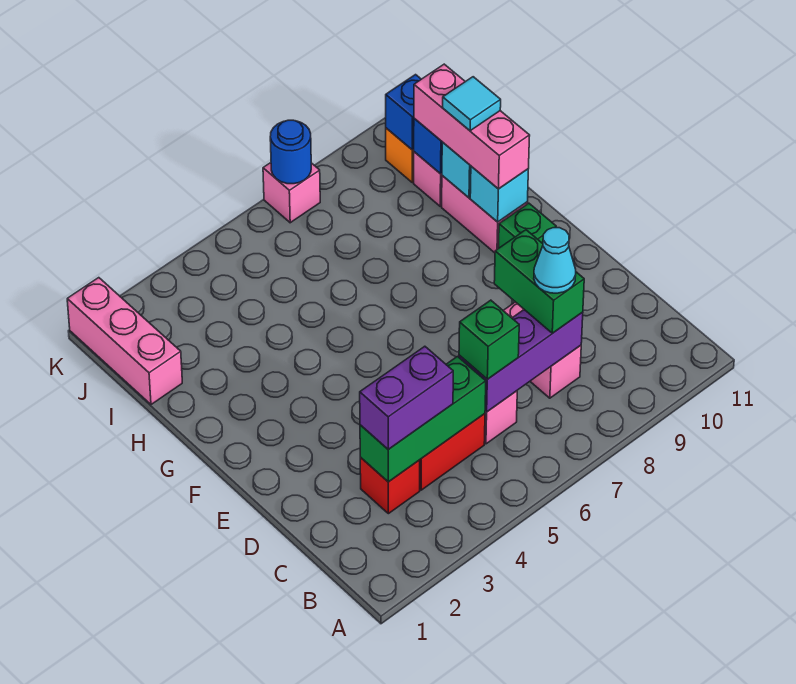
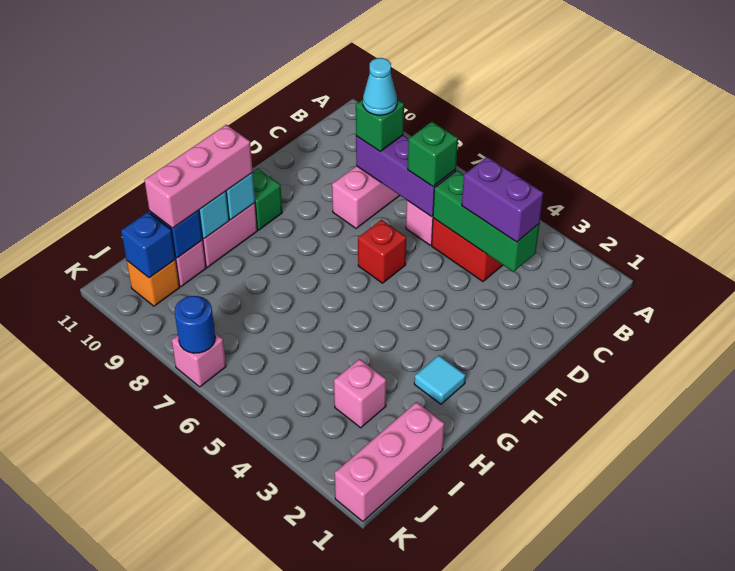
red brick C3 level 1 -> red brick E6 level 1
green brick C8:D8 level 3 -> green brick C8 level 3
cyan tile H10 level 4 -> cyan tile G2 level 1
none -> pink brick I3 level 1

